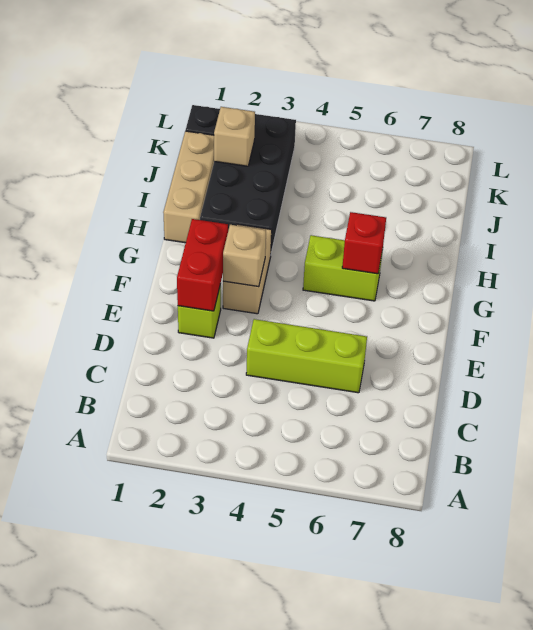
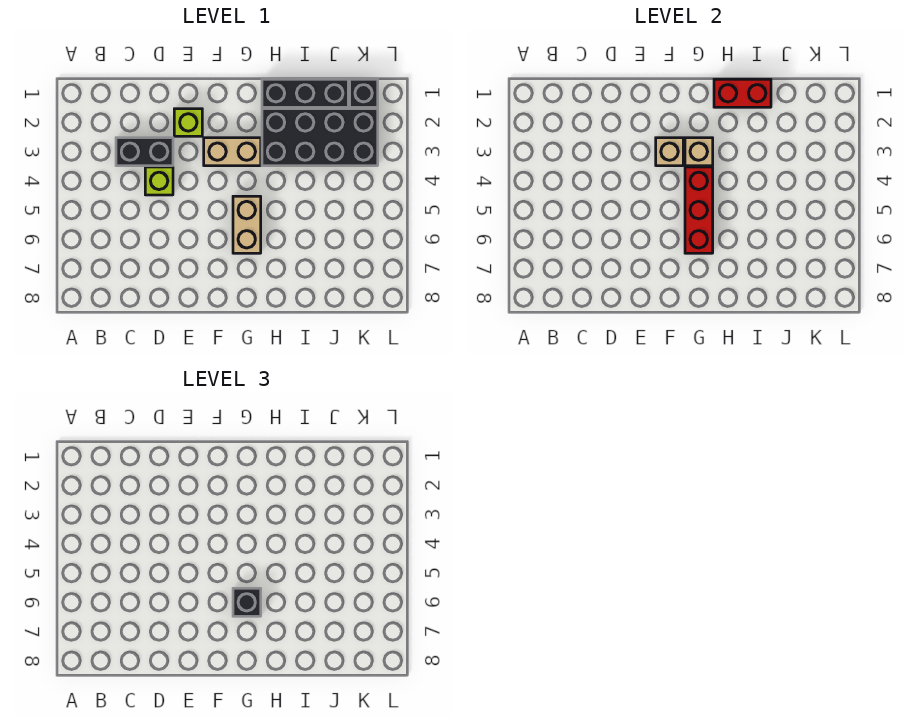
none -> black brick C3:D3 level 1
lime brick D4:D6 level 1 -> lime brick D4 level 1
red brick E2:F2 level 2 -> red brick H1:I1 level 2
lime brick G5:G6 level 1 -> tan brick G5:G6 level 1
red brick G6 level 2 -> red brick G4:G6 level 2
none -> black brick G6 level 3
tan brick H1:J1 level 1 -> black brick H1:J1 level 1
tan brick J2 level 2 -> tan brick G3 level 2

